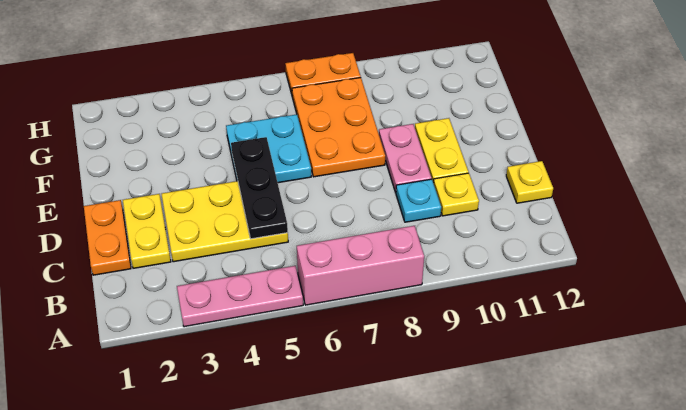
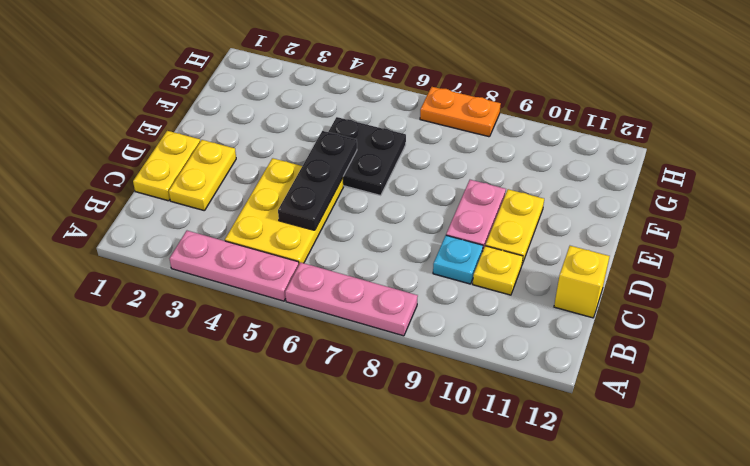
pink brick A6:A8 level 1 -> pink plate A6:A8 level 1
orange plate C1:D1 level 1 -> yellow plate C1:D1 level 1
yellow plate C3:D5 level 1 -> yellow plate B4:D5 level 1
yellow plate C12 level 1 -> yellow brick C12 level 1
cyan plate E5:F6 level 1 -> black plate E5:F6 level 1
orange plate E7:G8 level 1 -> none

